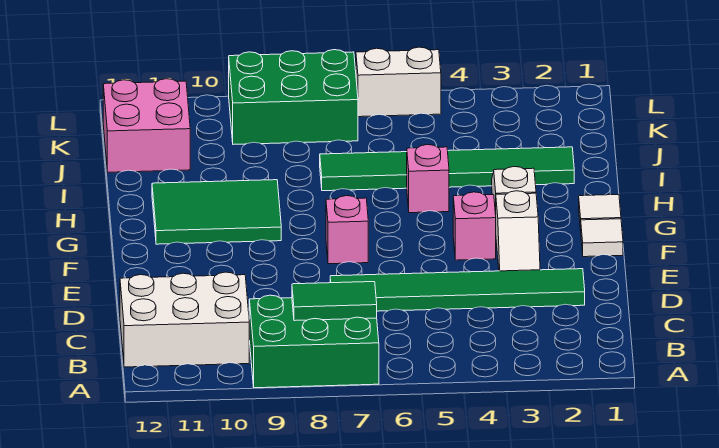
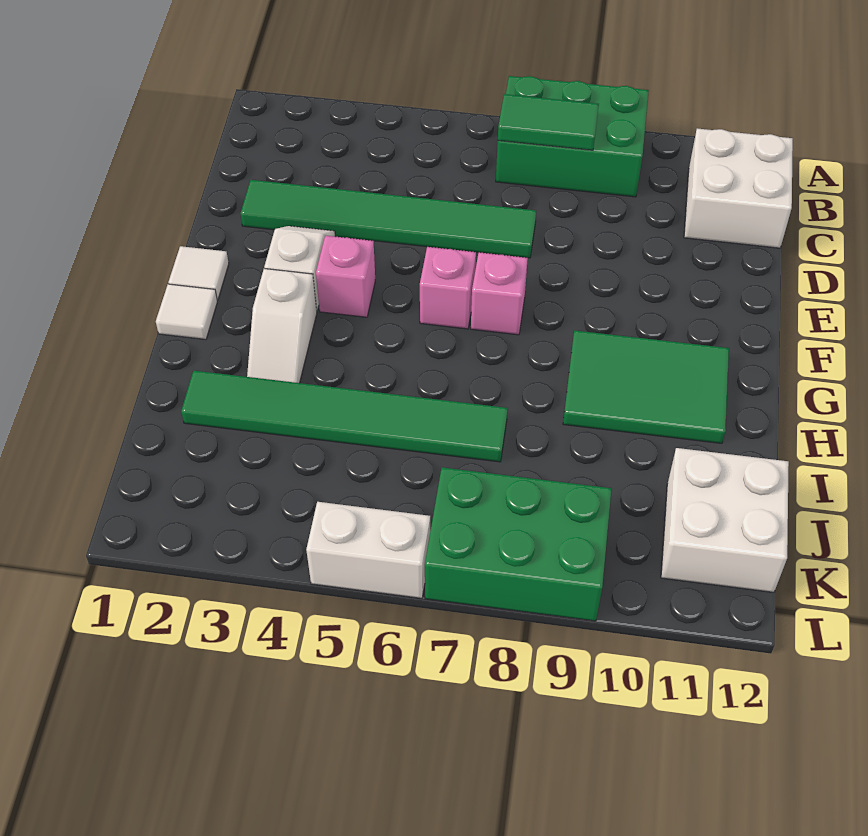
white brick B10:C12 level 1 -> white brick B11:C12 level 1
pink brick H5 level 1 -> pink brick F6 level 1
pink brick J11:K12 level 1 -> white brick J11:K12 level 1

